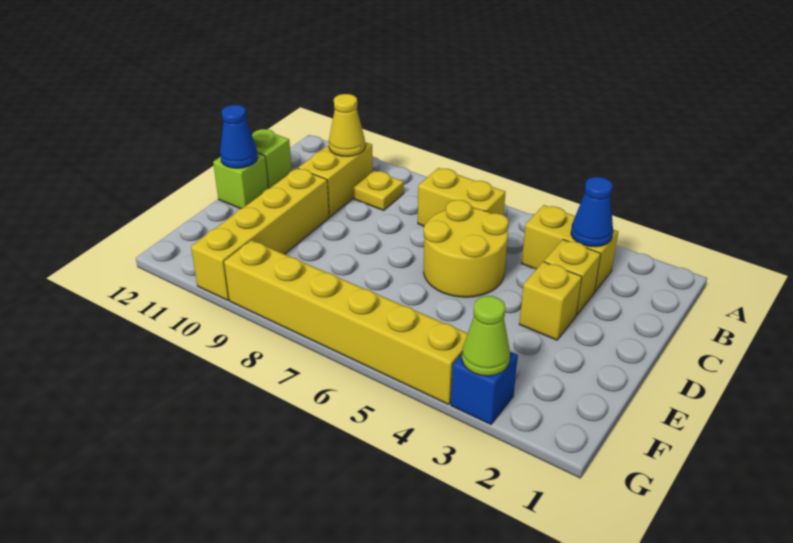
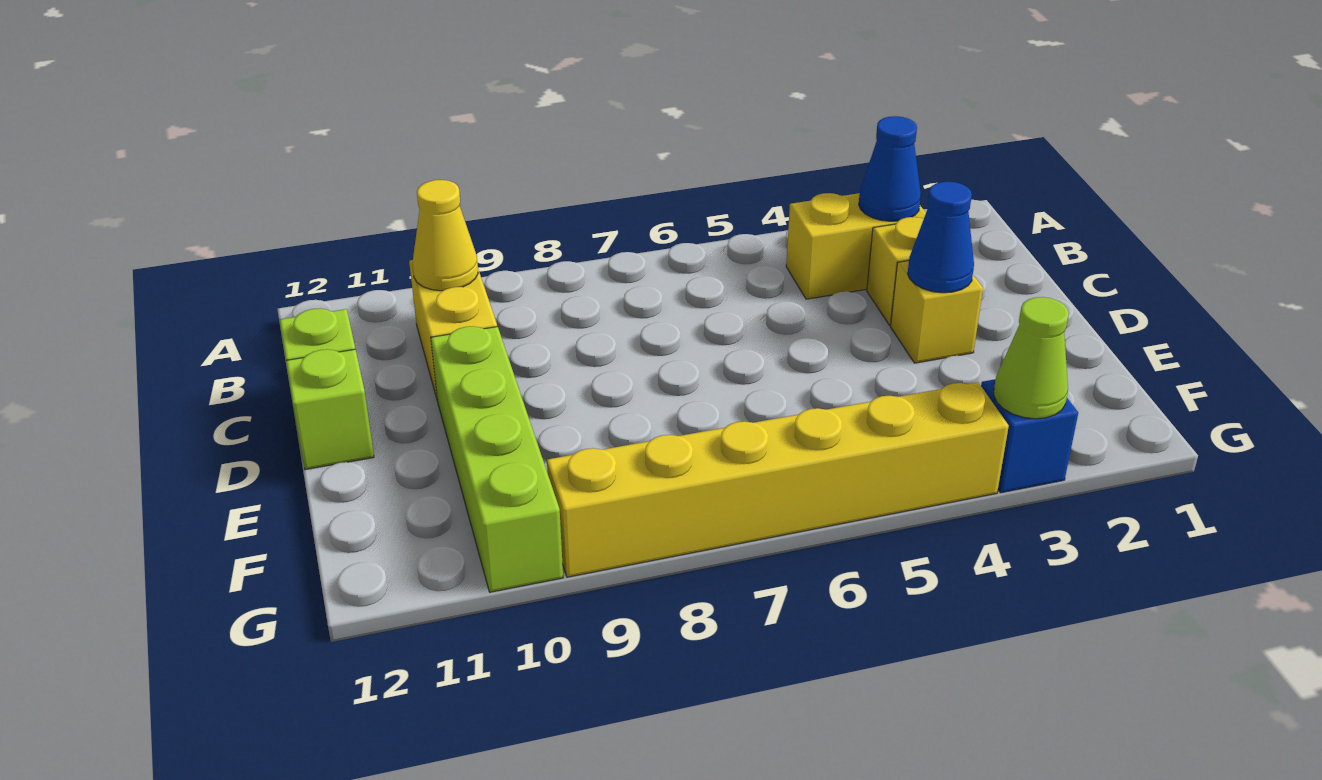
yellow brick B6:B7 level 1 -> none
yellow plate B9 level 1 -> none
yellow round brick C5:D6 level 1 -> none
yellow brick D10:G10 level 1 -> lime brick D10:G10 level 1
blue cone D12 level 2 -> blue cone D3 level 2

